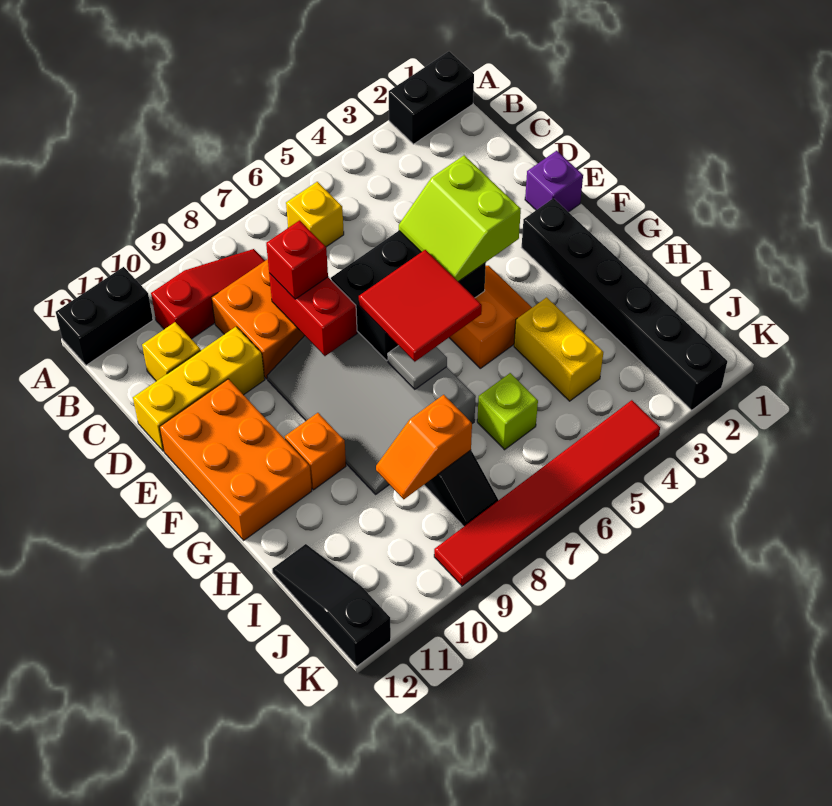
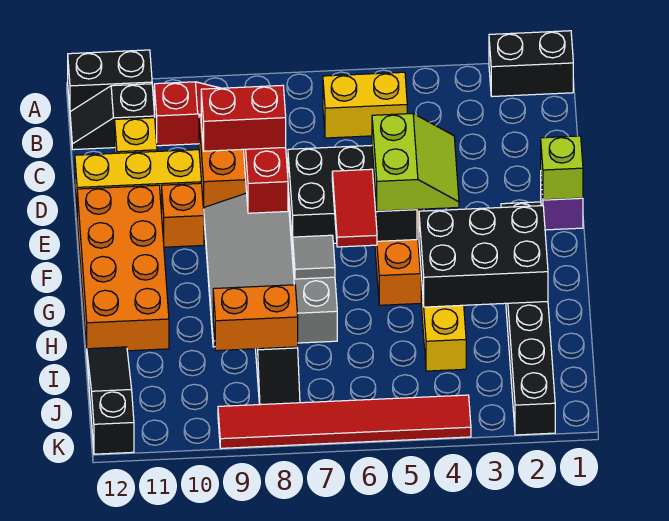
yellow brick B6 level 1 -> yellow brick B5:B6 level 1
none -> black slope B11:B12 level 1 top 11
red brick D8 level 3 -> red brick D8:D9 level 3
lime slope E4:F5 level 3 top 4 -> lime slope E4:F5 level 3 top 5
orange brick E11:G12 level 1 -> orange brick E11:H12 level 1
red tile F6:G7 level 3 -> red tile F6:G6 level 3
none -> black brick G2:H4 level 2
orange brick G10 level 1 -> orange brick E10 level 1
lime brick I6 level 1 -> lime brick E1 level 2
orange slope I8:I9 level 2 top 8 -> orange brick I8:I9 level 2

